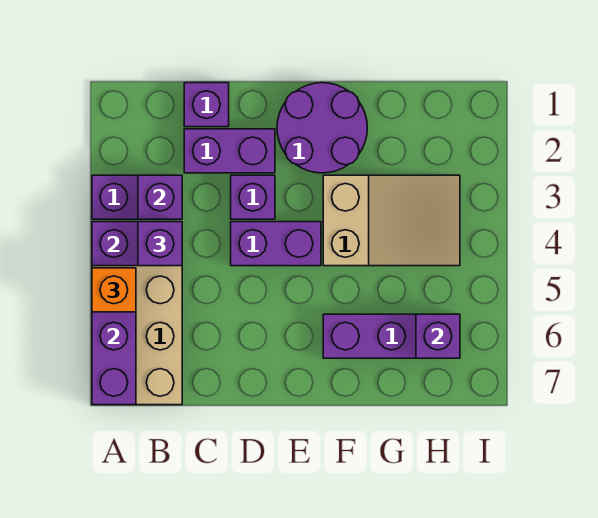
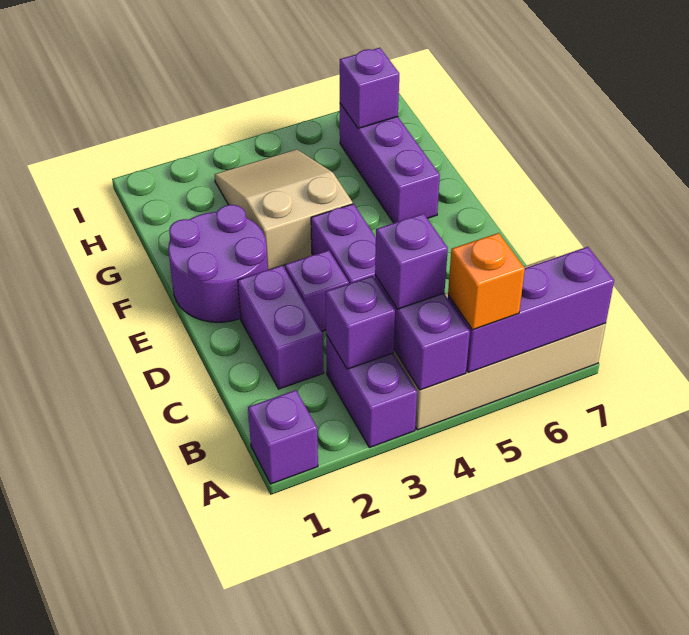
purple brick C1 level 1 -> purple brick A1 level 1

